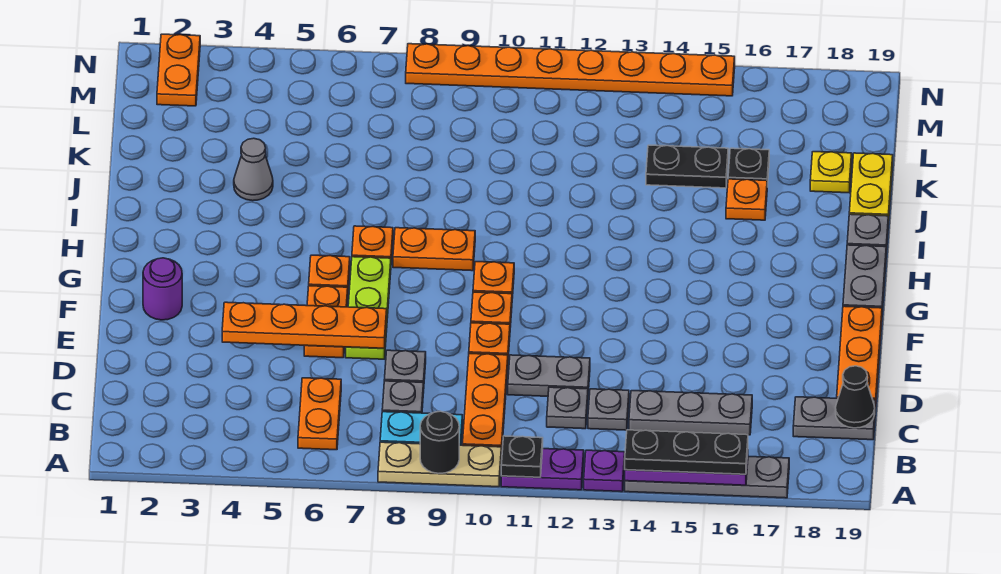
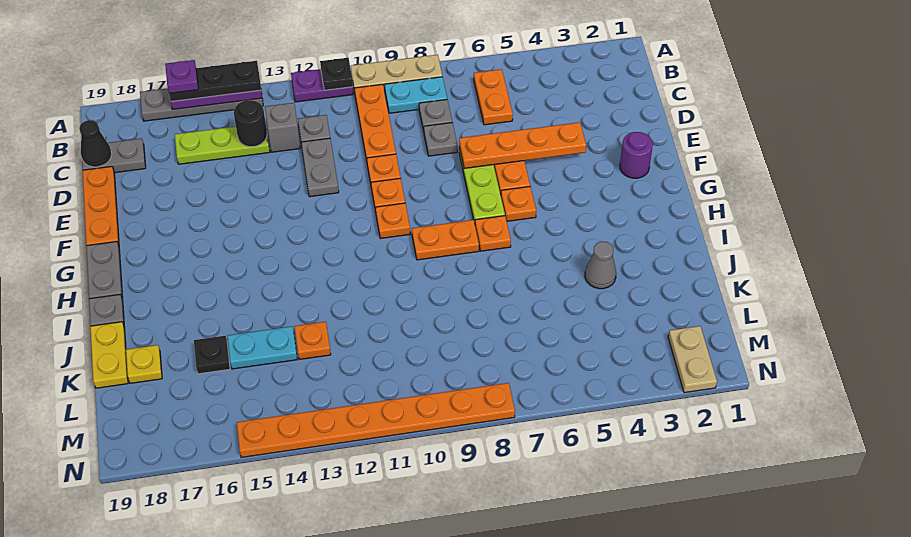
black round brick A9 level 2 -> black round brick C14 level 2
purple plate A13 level 1 -> purple plate A16 level 4
grey plate C13 level 1 -> grey brick C13 level 1
grey plate C14:C16 level 1 -> lime plate C14:C16 level 1
grey plate D11:D12 level 1 -> grey plate D12:E12 level 1
orange plate J16 level 1 -> orange plate K13 level 1
black plate K14:K15 level 1 -> cyan plate K14:K15 level 1
orange plate M2:N2 level 1 -> tan plate M2:N2 level 1

